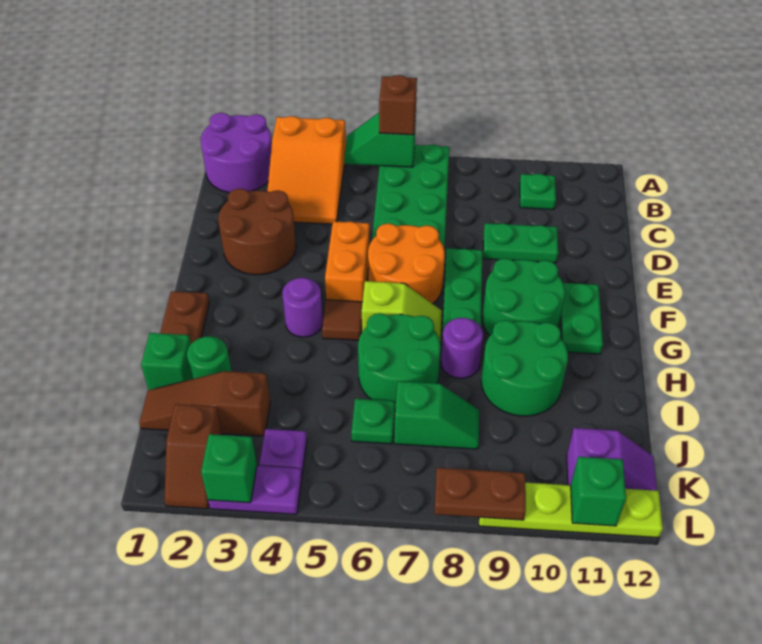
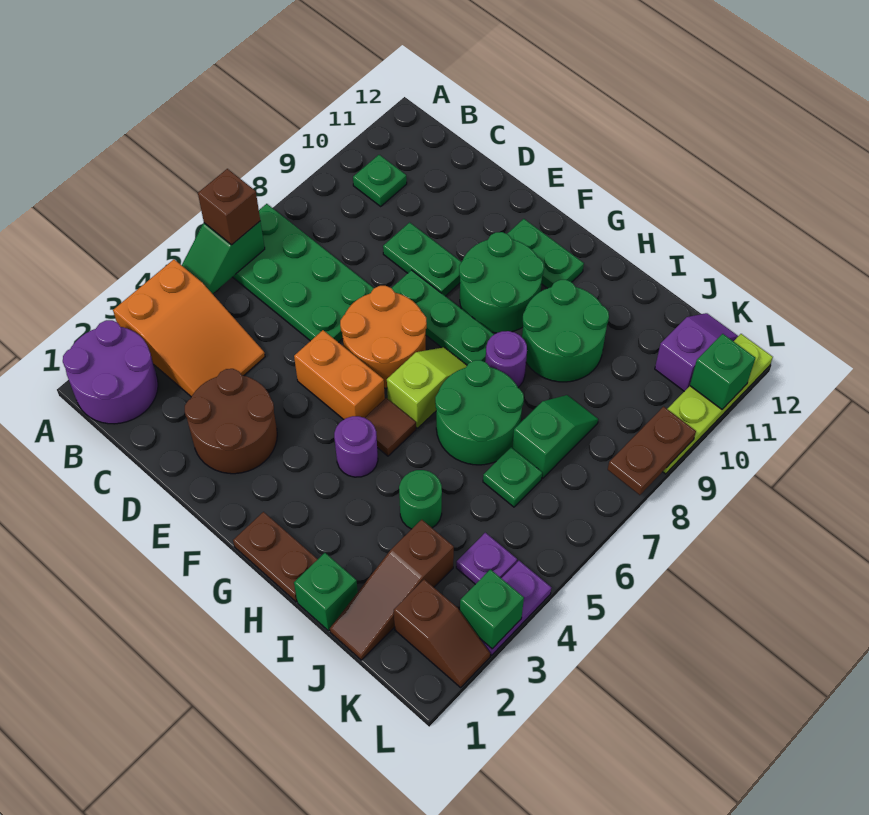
green plate D9:D10 level 1 -> green plate D9:E9 level 1
green round brick I2 level 1 -> green round brick I4 level 1

